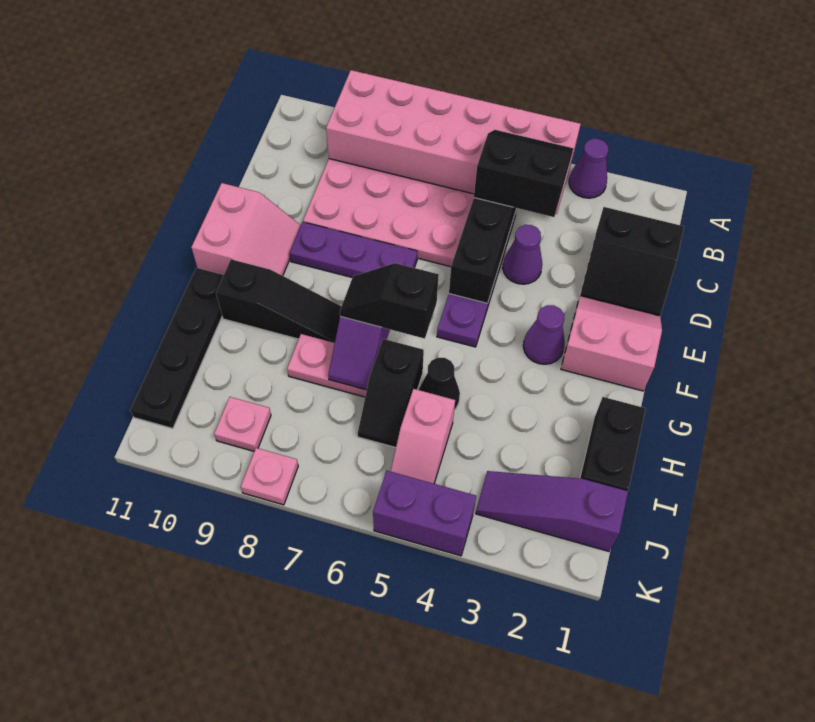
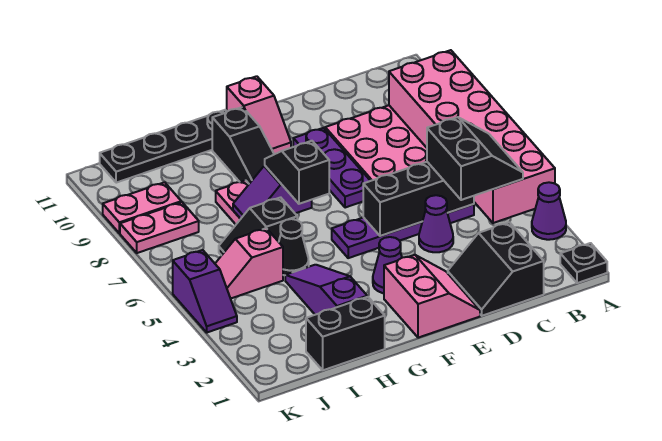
none -> black plate A1 level 1
pink slope E10:F11 level 1 top 11 -> pink slope F10:F11 level 1 top 11
purple slope J1:J3 level 1 top 1 -> purple slope H2:H4 level 1 top 2
pink plate J9 level 1 -> pink plate J9:K9 level 1
purple brick K4:K5 level 1 -> purple slope K4:K5 level 1 top 5
pink plate K8 level 1 -> pink plate J8:K8 level 1

